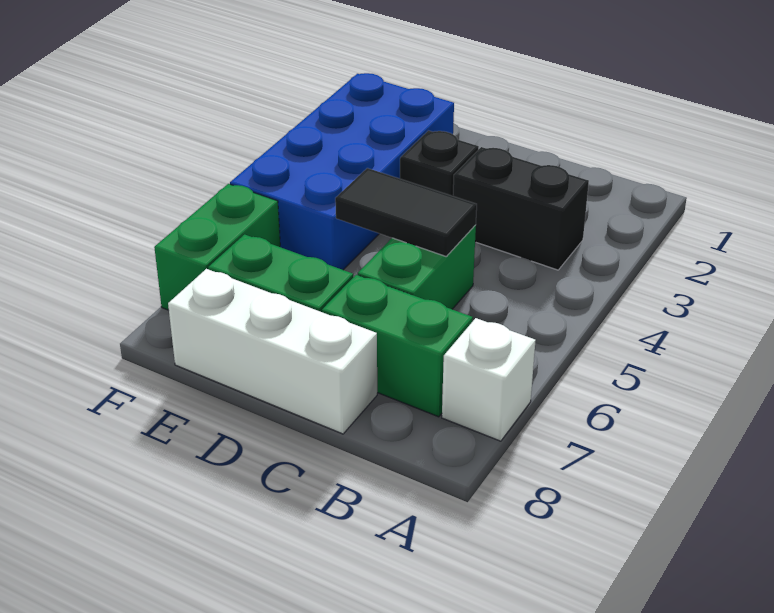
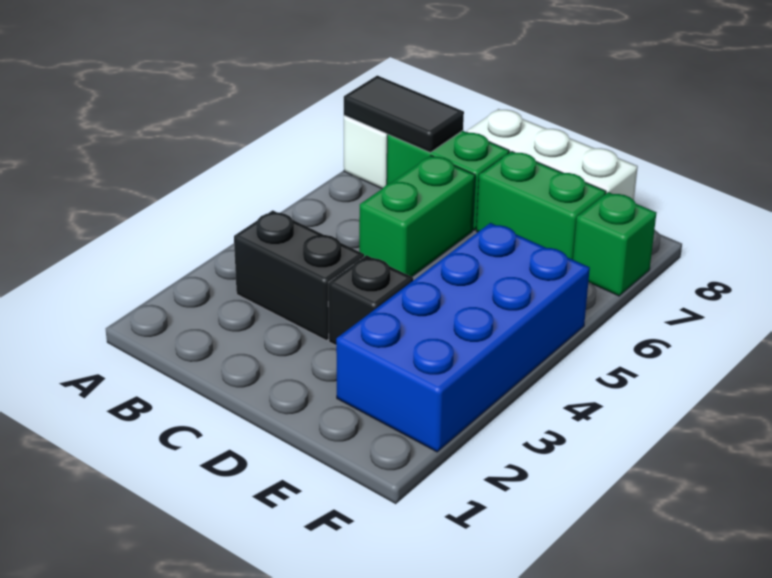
black tile C5:D5 level 2 -> black tile A7:B7 level 2
green brick F6:F7 level 1 -> green brick F7 level 1

